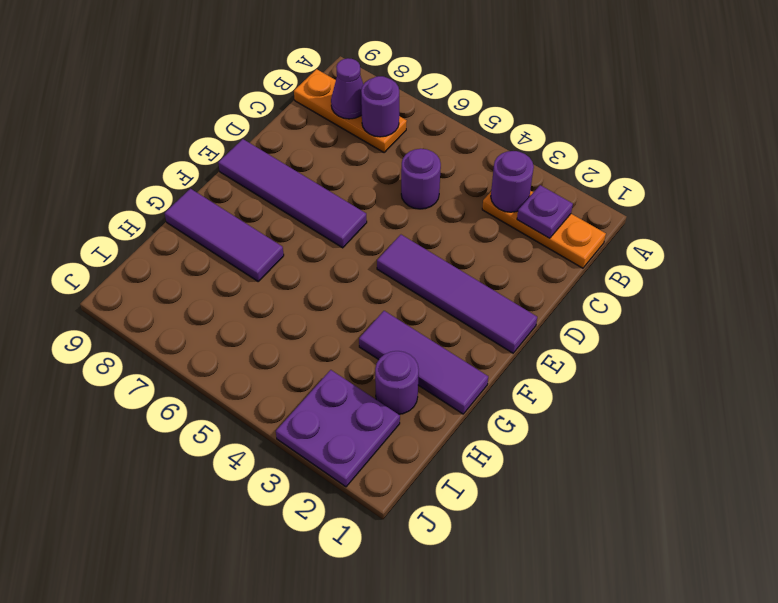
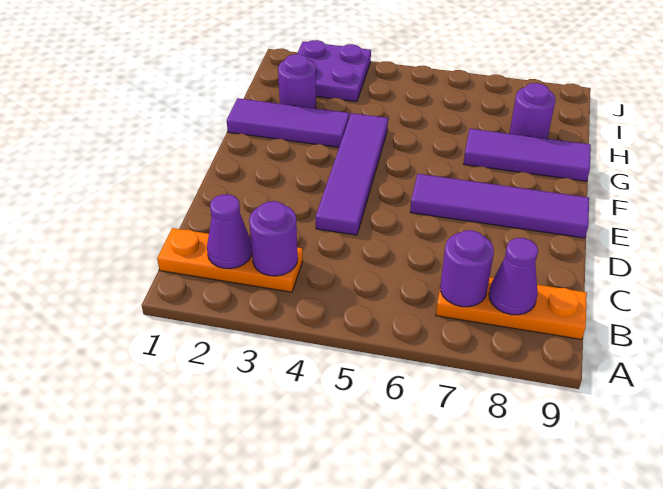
purple plate B2 level 2 -> purple cone B2 level 2
purple round brick C5 level 1 -> purple round brick H8 level 1
purple tile E1:E4 level 1 -> purple tile D4:G4 level 1

